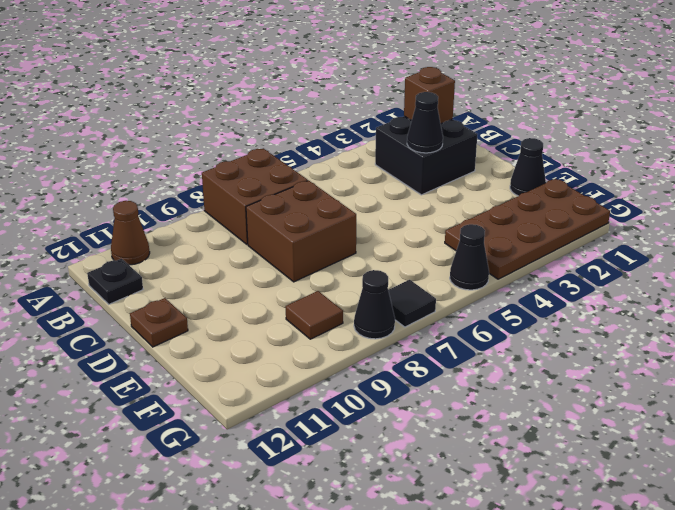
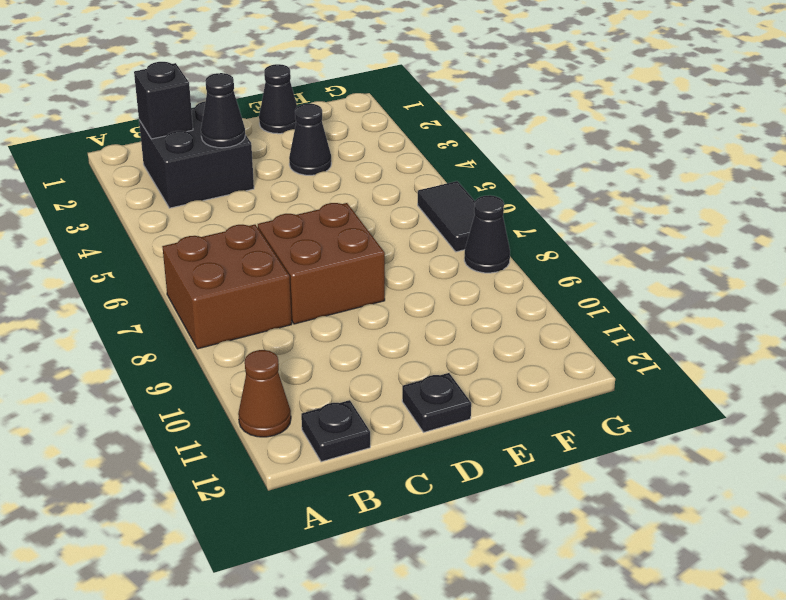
brown brick B2 level 2 -> black brick B2 level 2
brown plate D12 level 1 -> black plate D12 level 1
brown plate F1:G4 level 1 -> none
brown tile F9 level 1 -> none
black cone G5 level 1 -> black cone E3 level 1
black tile G7 level 1 -> black tile G6:G7 level 1

